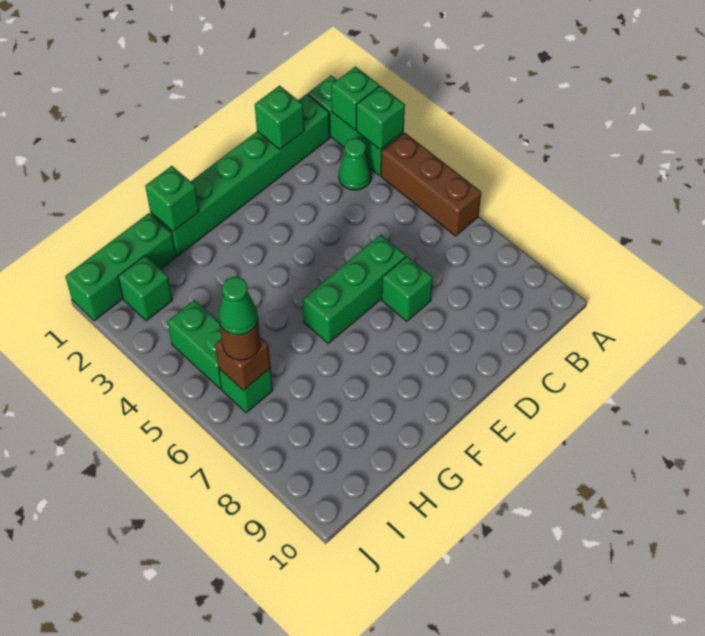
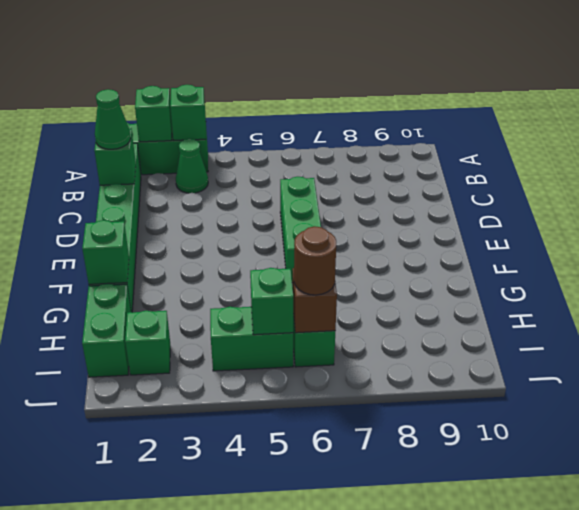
brown brick A4:A6 level 1 -> none
green brick D7 level 1 -> green brick I5 level 2
green brick H1:J1 level 1 -> green brick H1:I1 level 1
green cone I6 level 4 -> green cone C1 level 3

